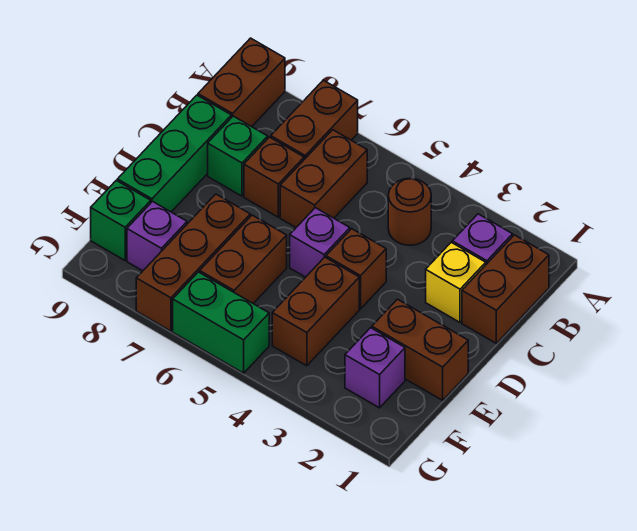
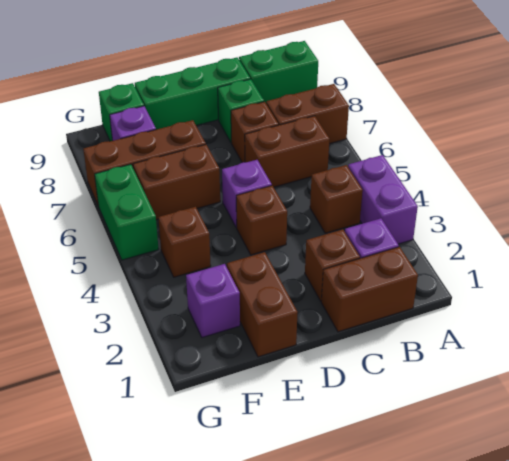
none -> purple brick A3:A4 level 1
brown brick A9:B9 level 1 -> green brick A9:B9 level 1
brown round brick B4 level 1 -> brown brick B4 level 1
yellow brick C2 level 1 -> brown brick C2 level 1
brown brick E4:F4 level 1 -> brown brick F4 level 1

